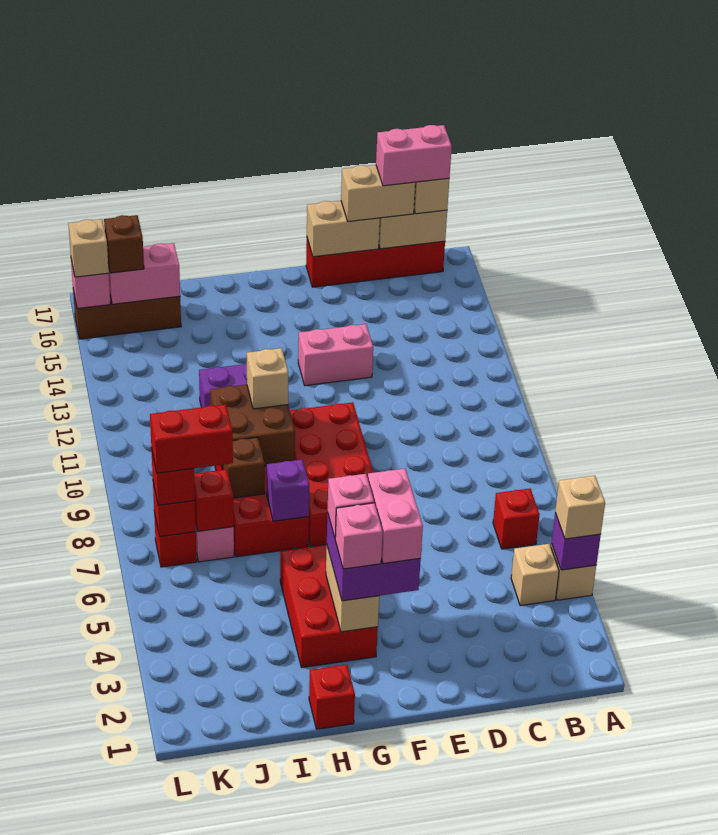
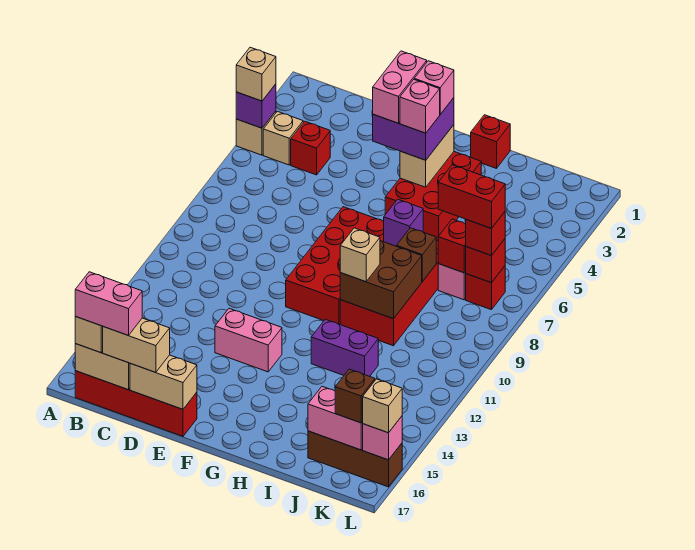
red brick B6 level 1 -> red brick C4 level 1

